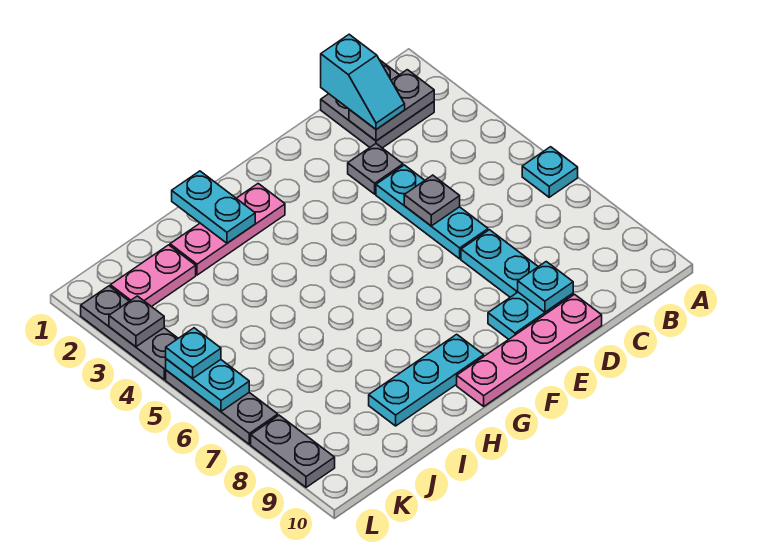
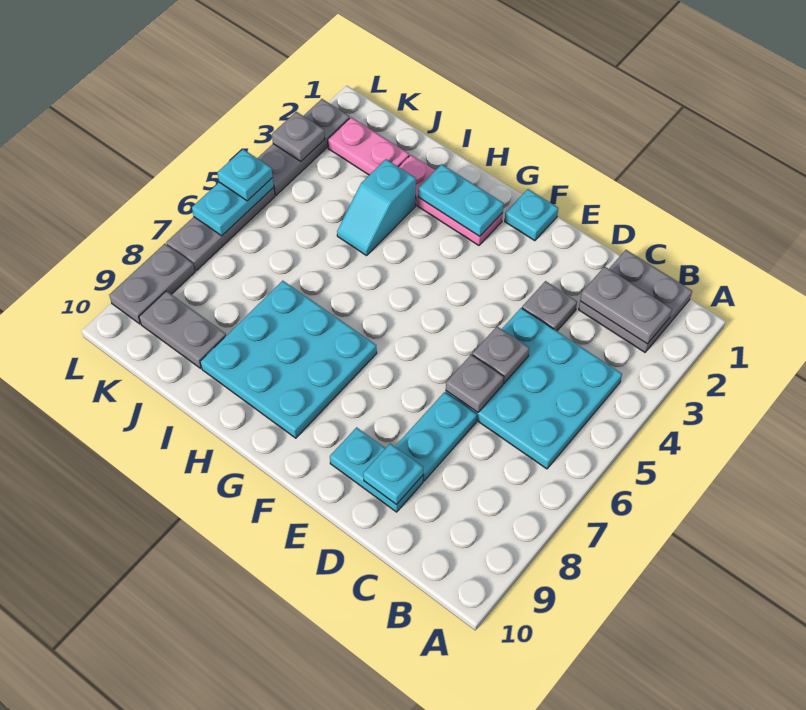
cyan plate A6 level 1 -> cyan plate F1 level 1
cyan slope C1:C2 level 3 top 1 -> cyan slope I3:I4 level 1 top 3
cyan plate D4:D6 level 1 -> cyan plate B4:D6 level 1
none -> grey plate D6 level 2
pink plate D10:G10 level 1 -> none
cyan plate G9:I9 level 1 -> cyan plate G7:I9 level 1
cyan plate H1:H2 level 2 -> cyan plate G2:H2 level 2
none -> grey plate J9:K9 level 1

